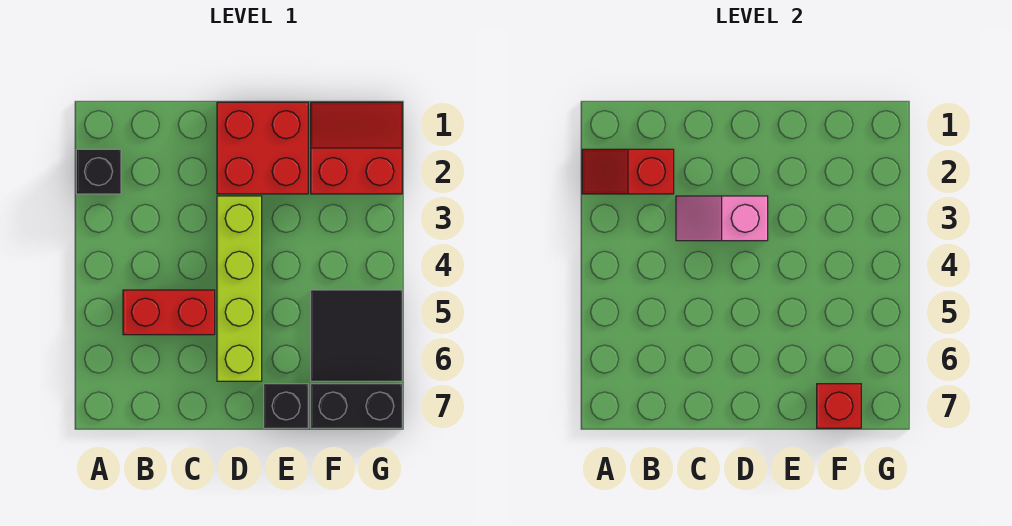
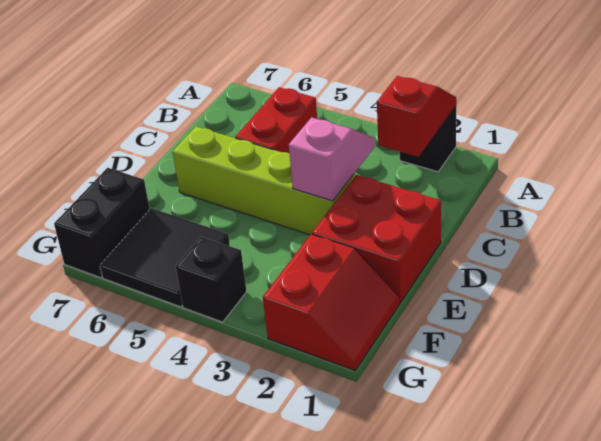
black brick E7 level 1 -> black brick G4 level 1
red brick F7 level 2 -> none

